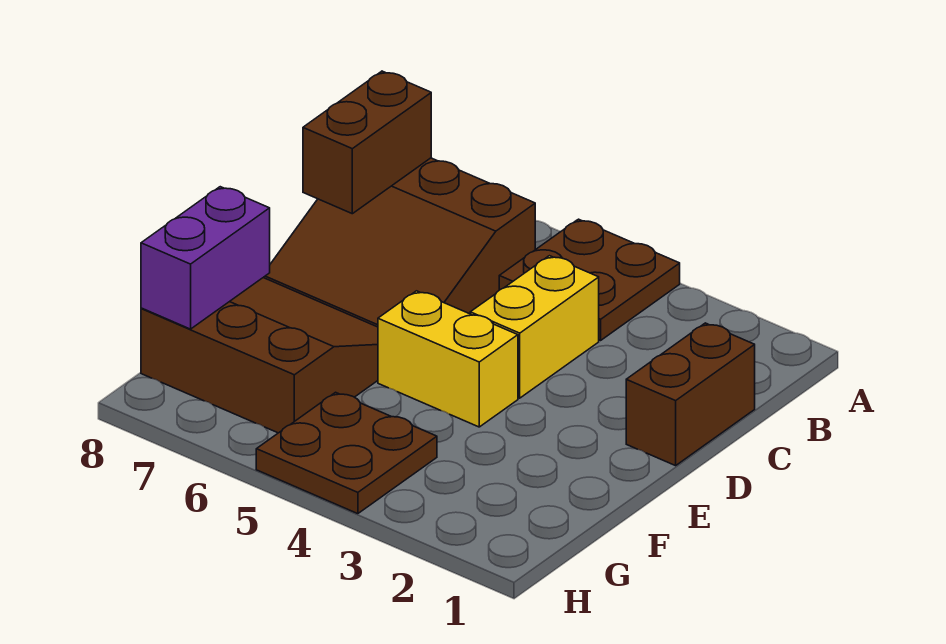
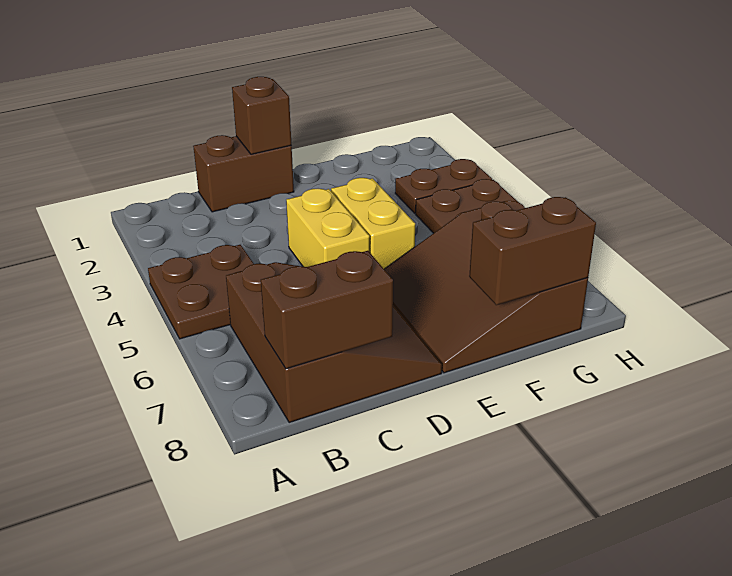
yellow brick C4:D4 level 1 -> yellow brick D4:D5 level 1
none -> brown brick D1 level 2
purple brick F8:G8 level 2 -> brown brick F8:G8 level 2
none -> brown plate G3:H3 level 1

